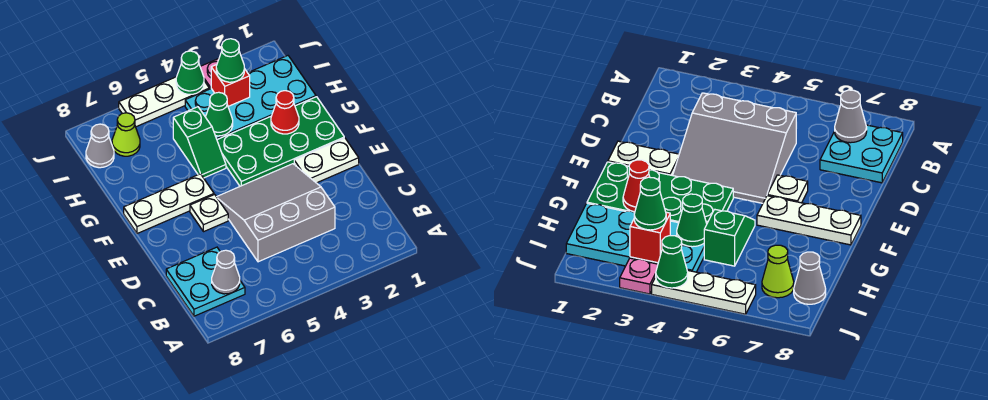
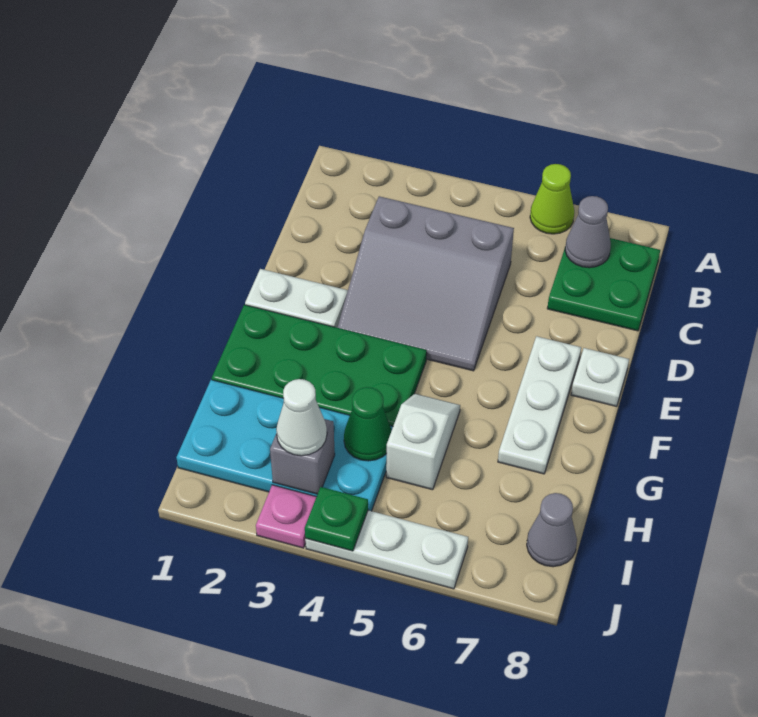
cyan plate B7:C8 level 1 -> green plate B7:C8 level 1
white plate E6 level 1 -> white plate E8 level 1
white plate F6:F8 level 1 -> white plate E7:G7 level 1
red cone G2 level 2 -> none
green slope G5:H5 level 1 top H -> white slope G5:H5 level 1 top H
red brick I3 level 2 -> grey brick I3 level 2
green cone I3 level 3 -> white cone I3 level 3
lime cone I7 level 1 -> lime cone A6 level 1
green cone J4 level 2 -> green plate J4 level 2

